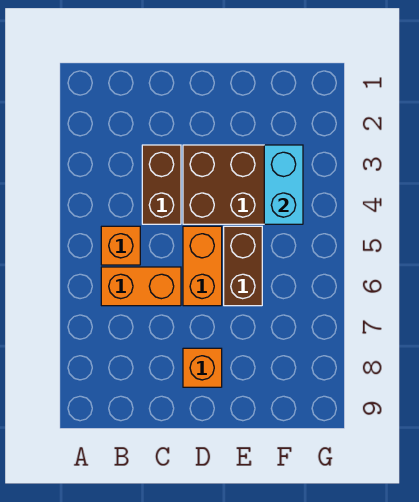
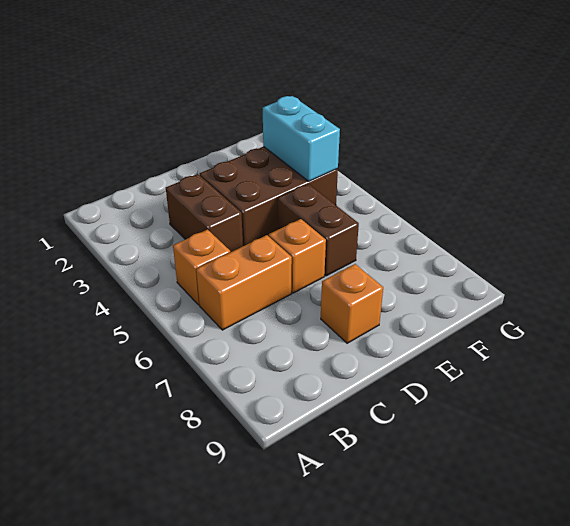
orange brick D5:D6 level 1 -> orange brick D6 level 1

